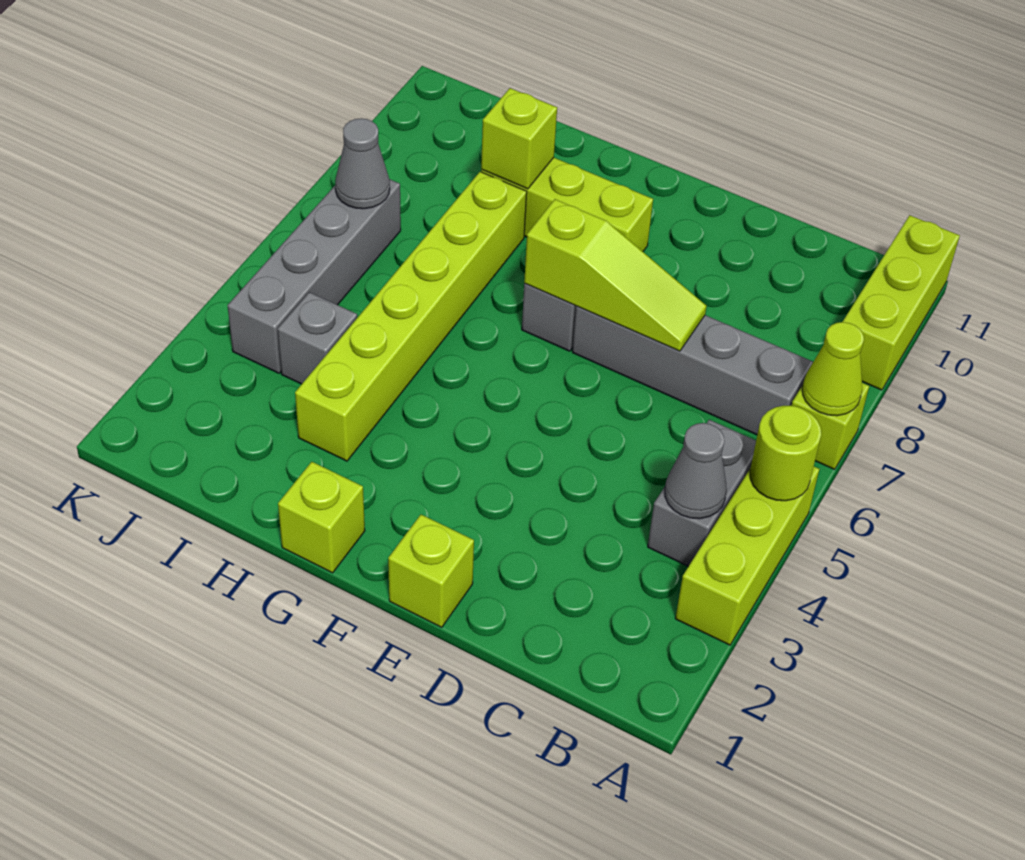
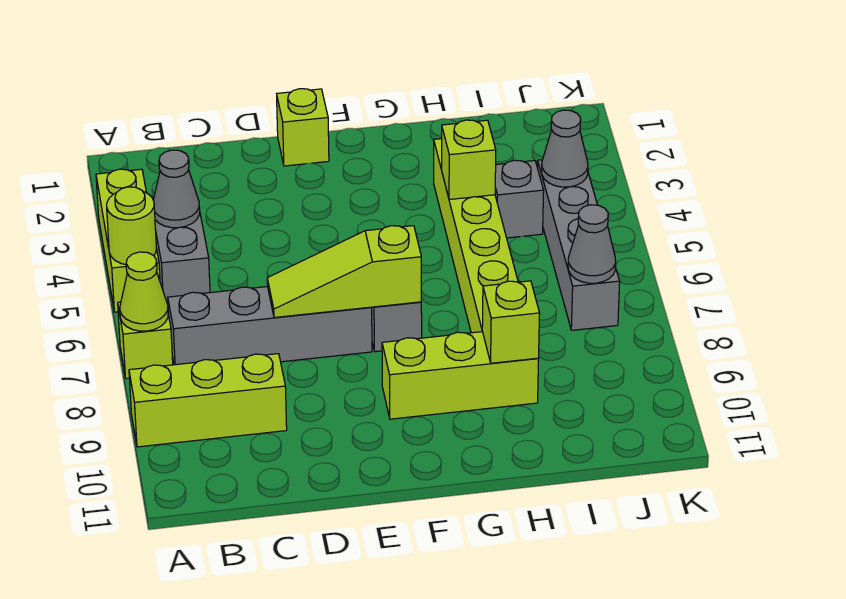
lime brick A9:A11 level 1 -> lime brick A9:C9 level 1
lime brick G1 level 1 -> lime brick H4 level 2
none -> grey cone J4 level 2

